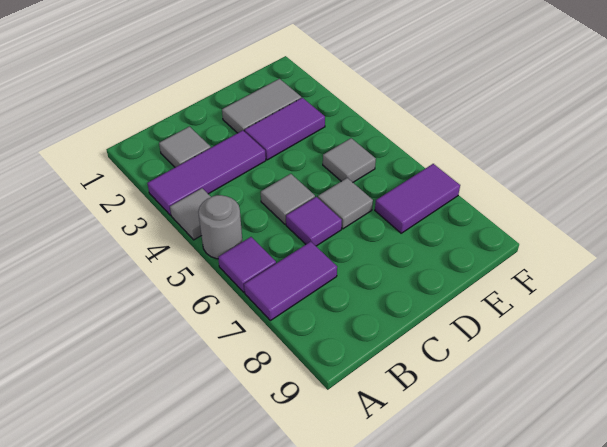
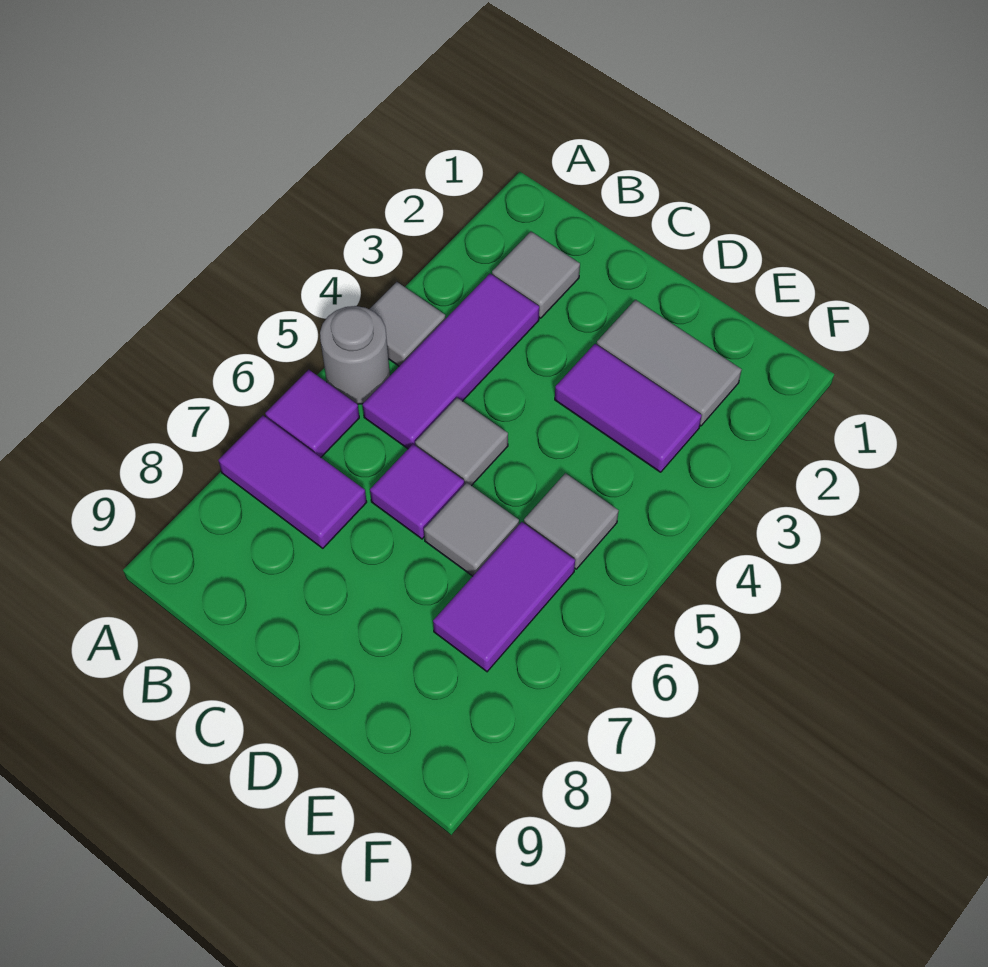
purple tile A3:C3 level 1 -> purple tile B3:B5 level 1
purple tile E7:F7 level 1 -> purple tile E6:E7 level 1

